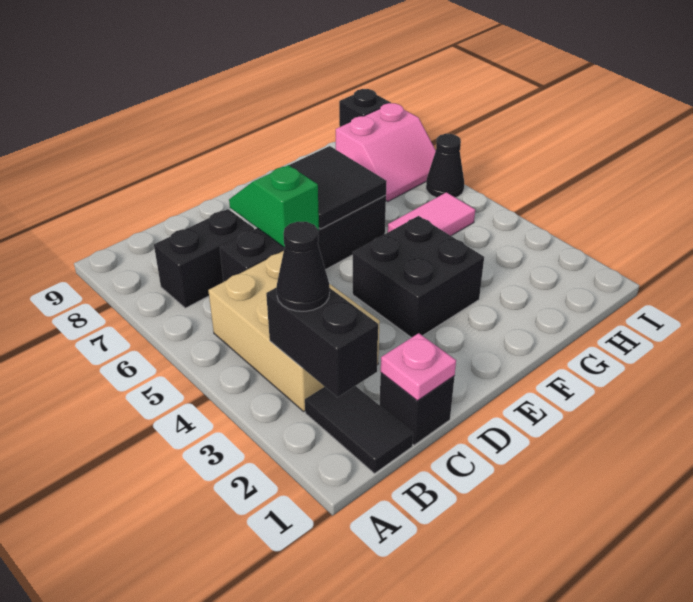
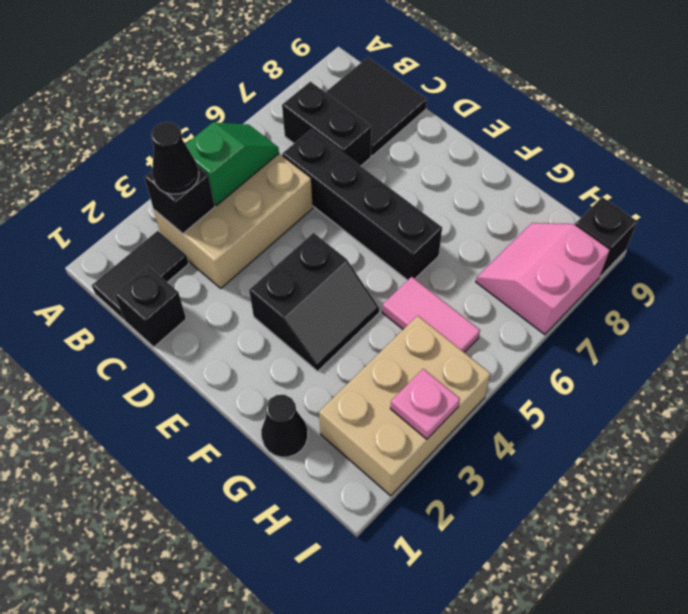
black brick B2:B3 level 2 -> black brick B3 level 2
pink plate C1 level 2 -> pink plate I3 level 2
green slope D6:D7 level 2 top 6 -> green slope B4:B5 level 2 top 4
black brick E3:F4 level 1 -> black slope E3:F4 level 1 top E
black tile E6:F7 level 2 -> black tile B8:C9 level 1
none -> tan brick H2:I4 level 1
pink slope H7:I8 level 1 top 8 -> pink slope H7:I8 level 1 top I
black cone I6 level 1 -> black cone G1 level 1

